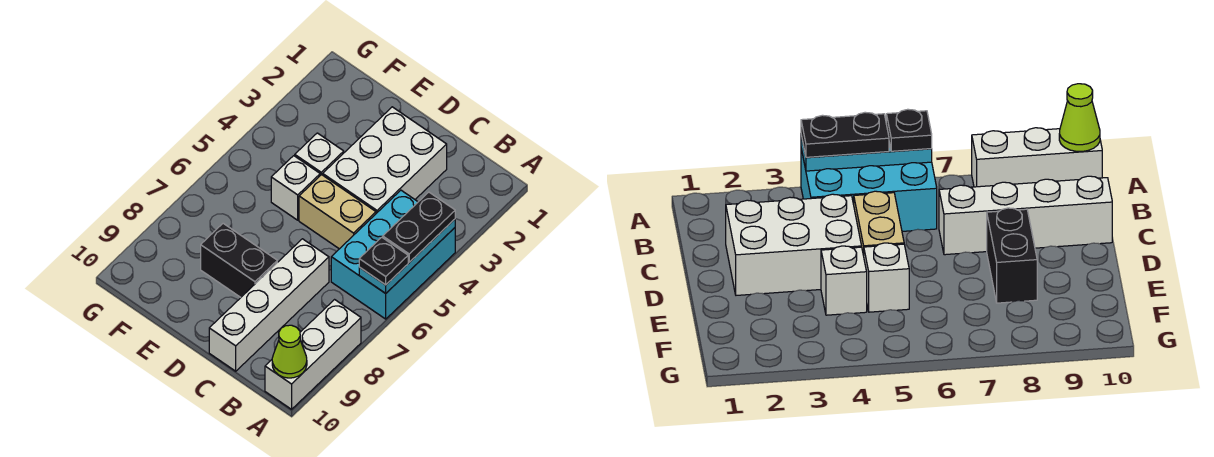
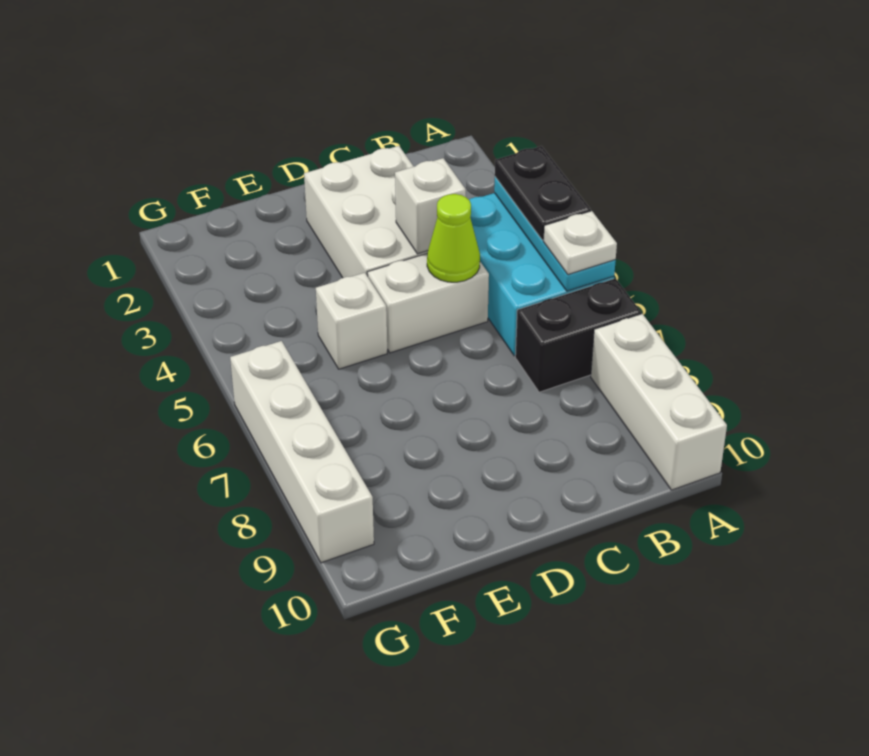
black plate A6 level 3 -> white plate A6 level 3
lime cone A10 level 2 -> lime cone C5 level 2
tan brick C5:D5 level 1 -> white brick C5:D5 level 1
white brick C7:C10 level 1 -> white brick G6:G9 level 1
black brick D8:E8 level 1 -> black brick A7:B7 level 1
white brick E4 level 1 -> white brick C4 level 2

